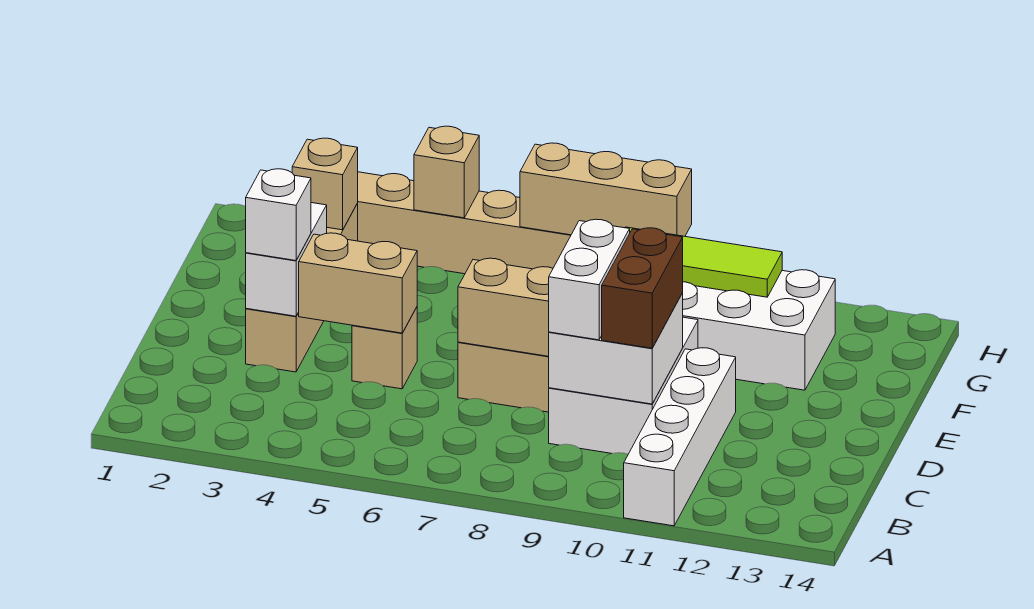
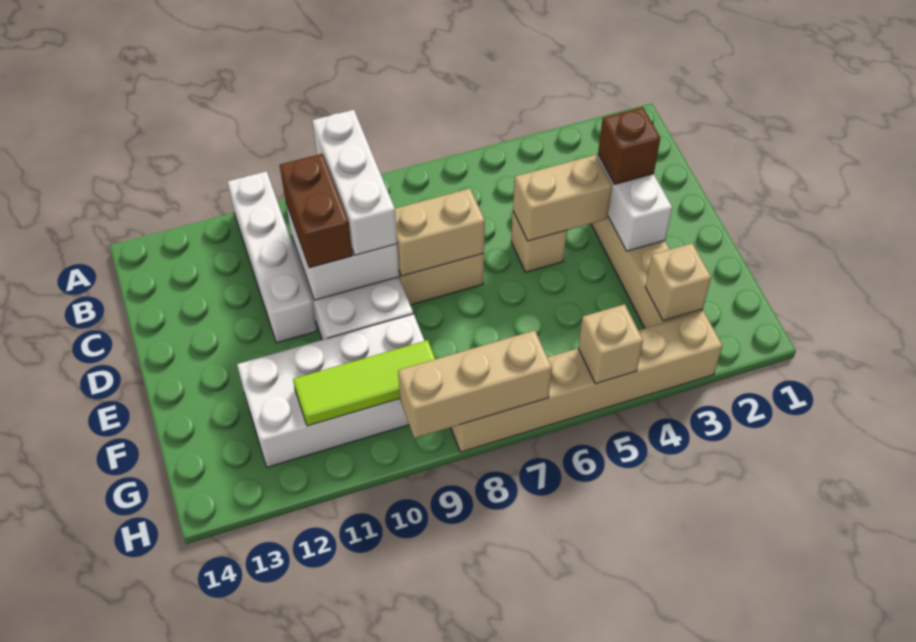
white brick C9:D9 level 3 -> white brick B9:D9 level 3
white brick D3 level 3 -> brown brick D3 level 3

